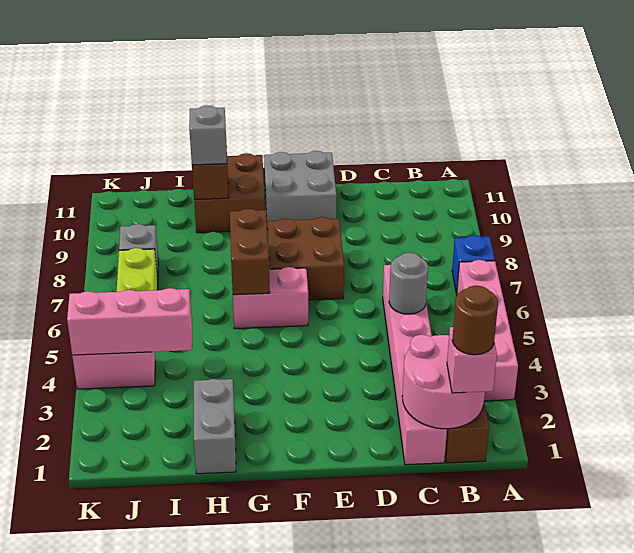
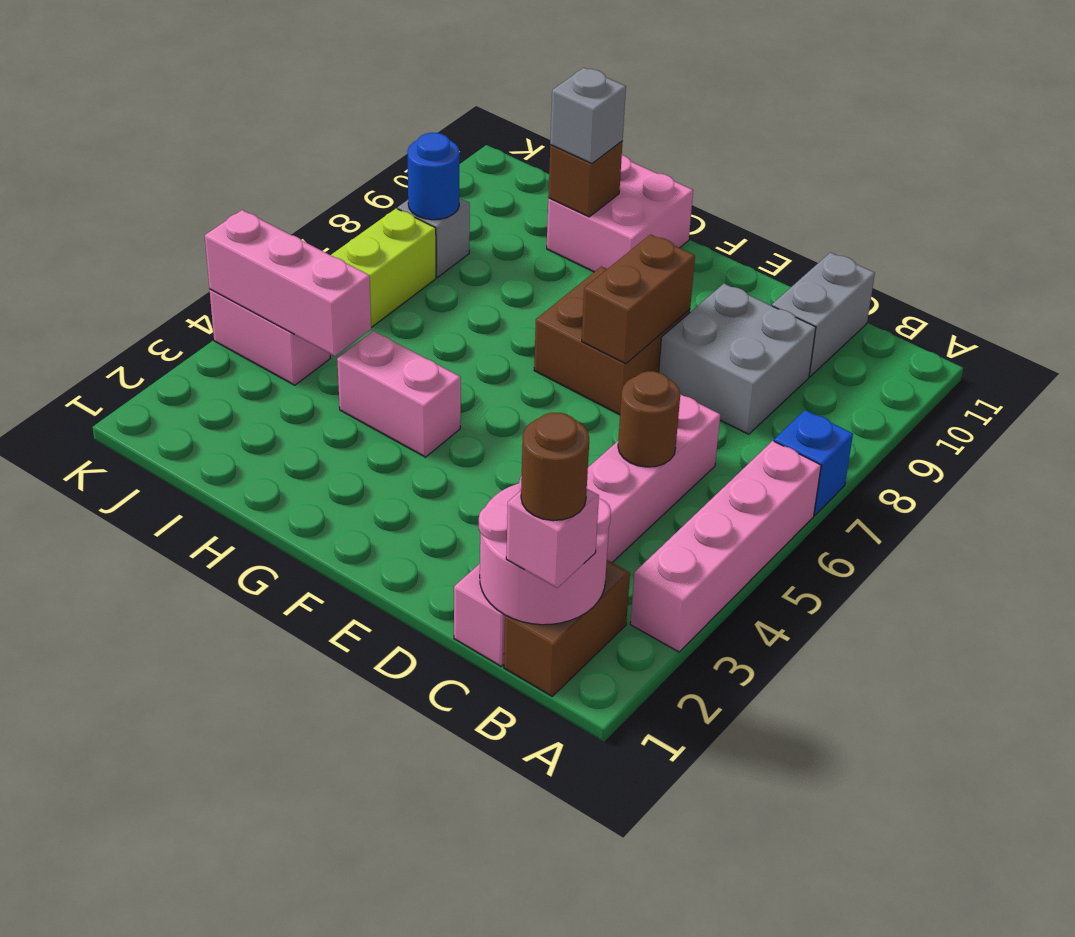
grey round brick C5 level 2 -> brown round brick C5 level 2
grey brick E10:F11 level 1 -> grey brick C8:D9 level 1
pink brick F6:G6 level 1 -> pink brick G4:H4 level 1
brown brick G6:G7 level 2 -> brown brick E7:E8 level 2
brown brick G10:H11 level 1 -> pink brick G10:H11 level 1
grey brick H1:H2 level 1 -> grey brick C10:C11 level 1
none -> blue round brick J8 level 2

